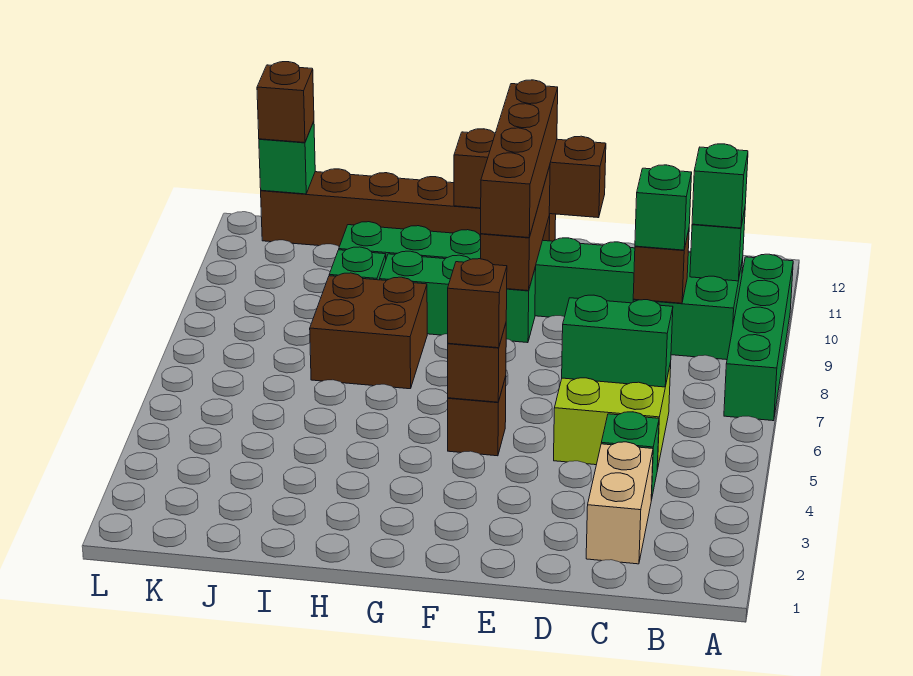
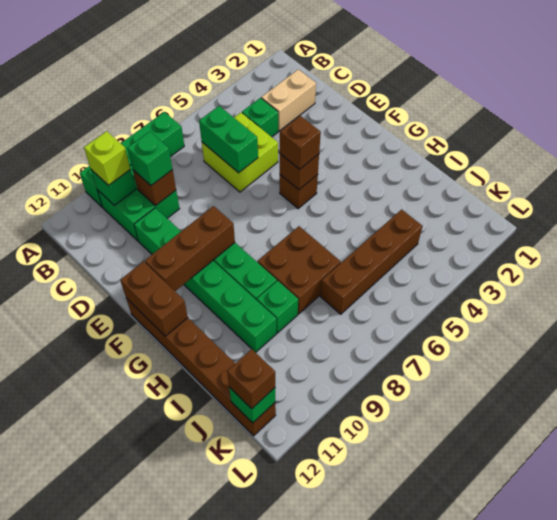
green brick B10 level 3 -> lime brick B10 level 3
brown brick E12:G12 level 2 -> brown brick F12:G12 level 2
brown brick F9:F12 level 3 -> brown brick J4:J7 level 1

